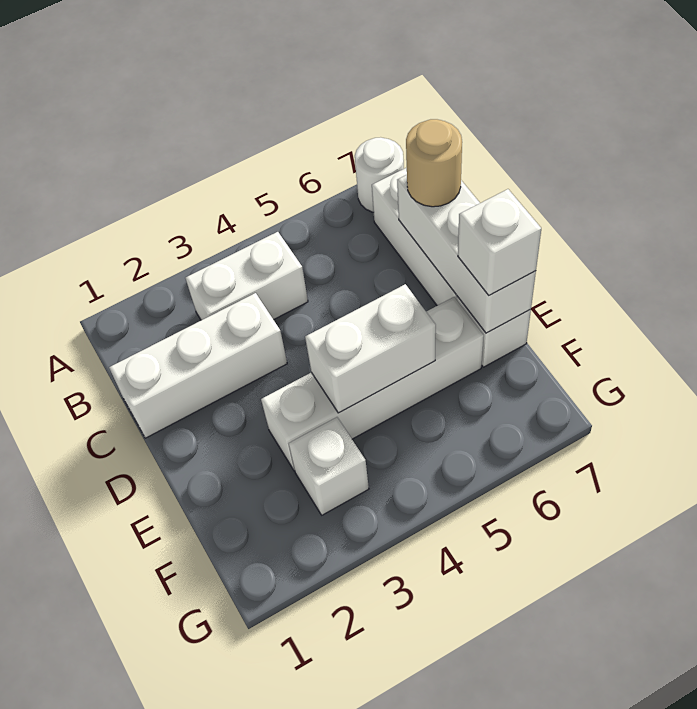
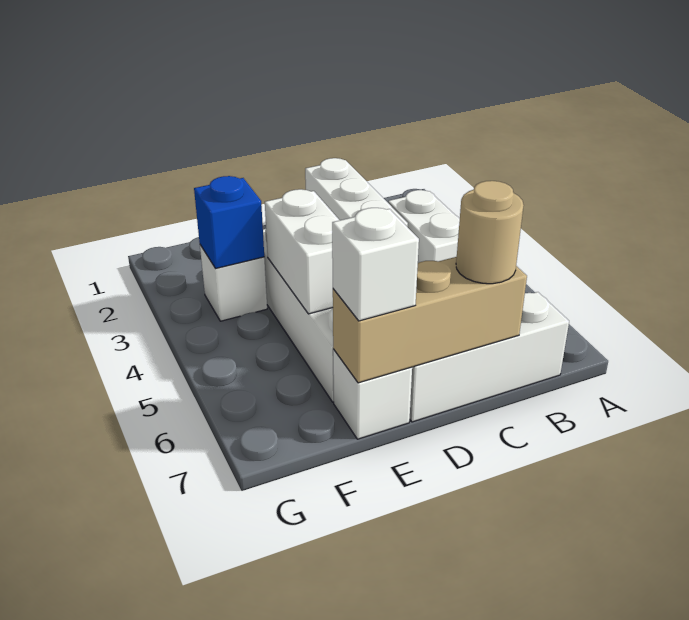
white round brick A7 level 1 -> none
white brick C7:E7 level 2 -> tan brick C7:E7 level 2
none -> blue brick F3 level 2

